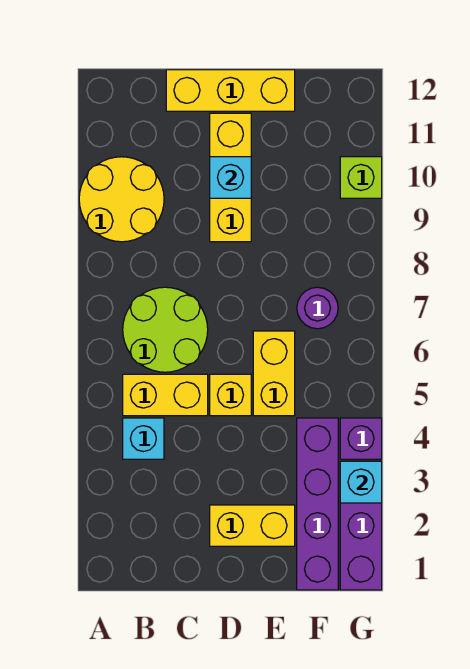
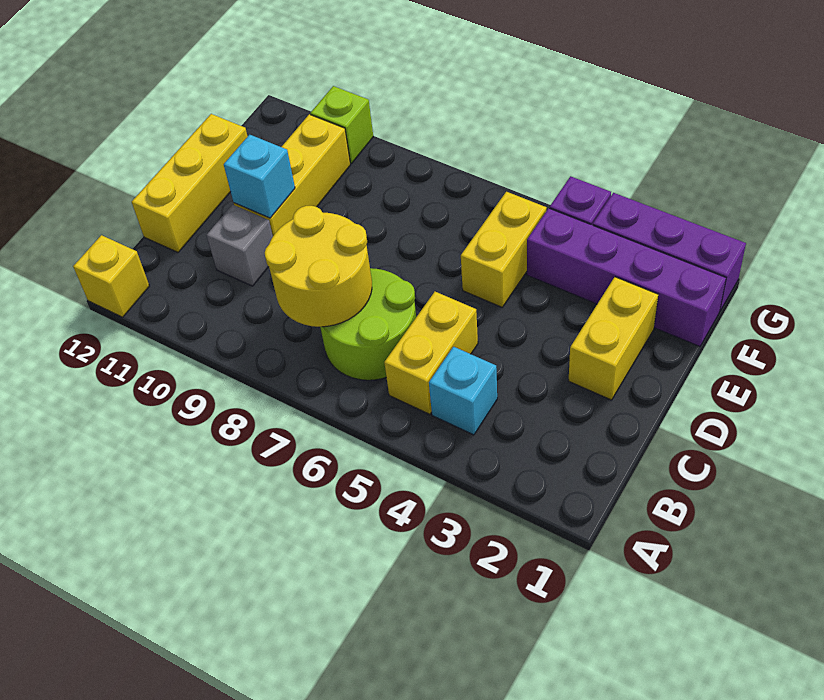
yellow round brick A9:B10 level 1 -> yellow round brick B7:C8 level 2
none -> grey brick C10 level 1
yellow brick D5 level 1 -> yellow brick A12 level 1
yellow brick D9:D11 level 1 -> yellow brick D10:F10 level 1
yellow brick E5:E6 level 1 -> yellow brick E5:F5 level 1
purple round brick F7 level 1 -> none
cyan brick G3 level 2 -> none

